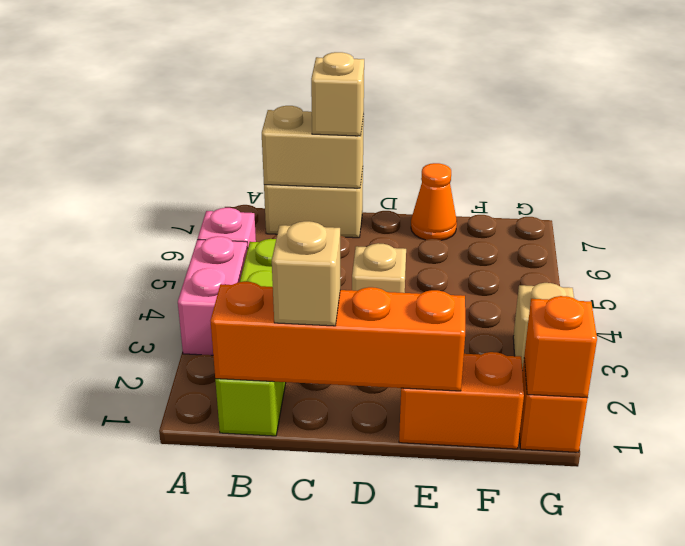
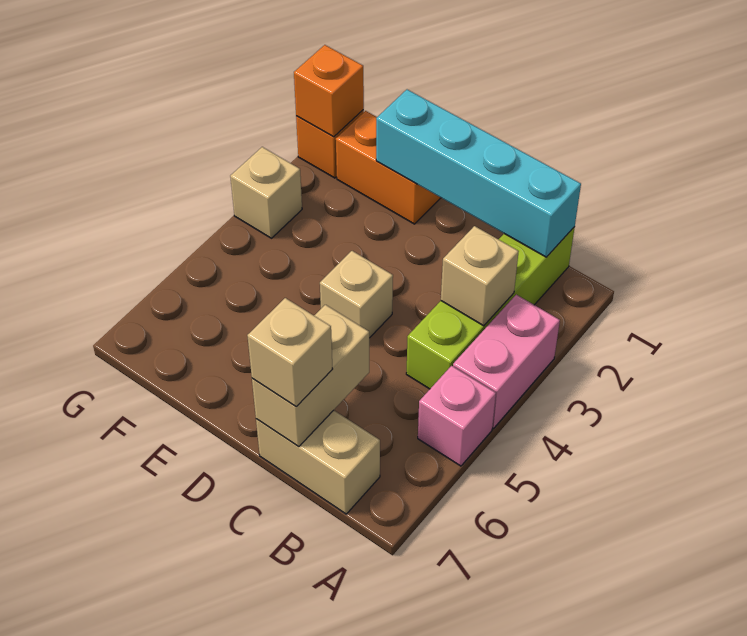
orange brick B1:E1 level 2 -> cyan brick B1:E1 level 2
tan brick B7:C7 level 2 -> tan brick C6:C7 level 2
tan brick C1 level 3 -> tan brick B3 level 2
orange cone E7 level 1 -> none

